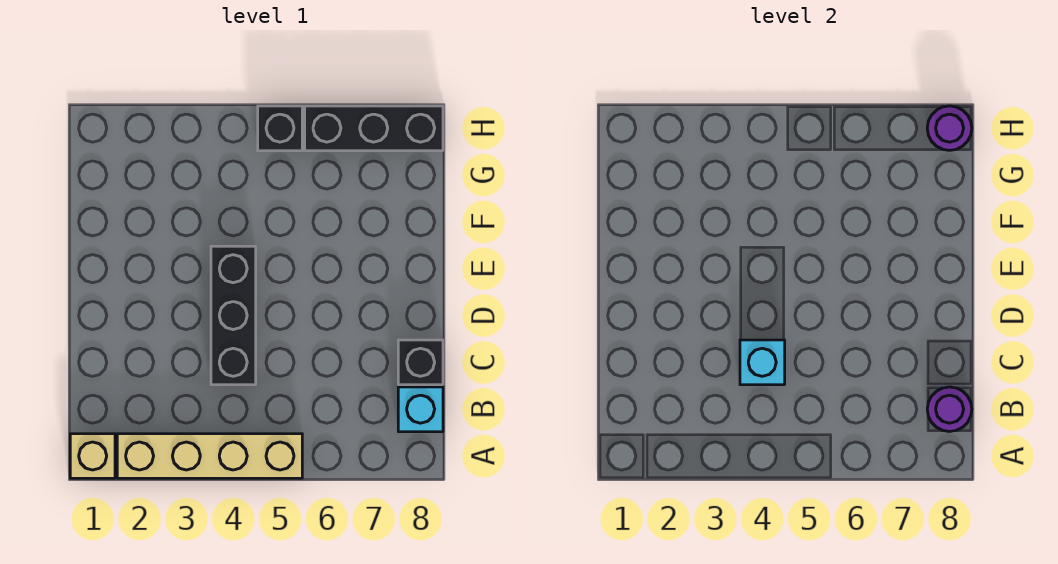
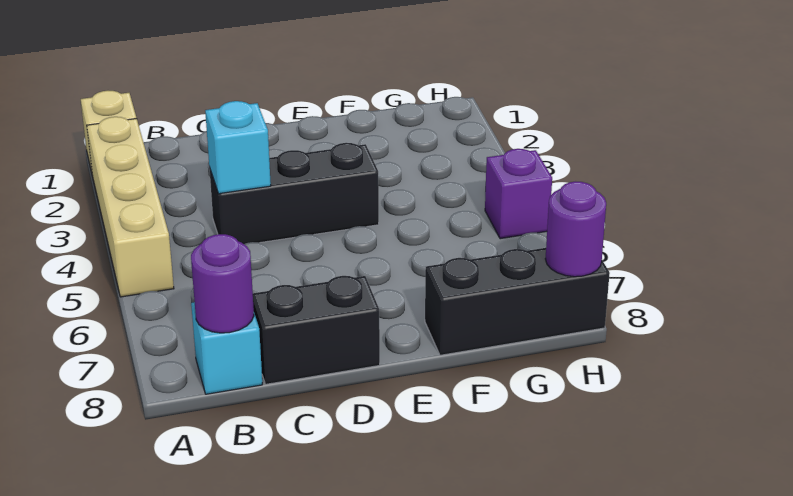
black brick C8 level 1 -> black brick C8:D8 level 1
black brick H5 level 1 -> purple brick H5 level 1
black brick H6:H8 level 1 -> black brick F8:H8 level 1

